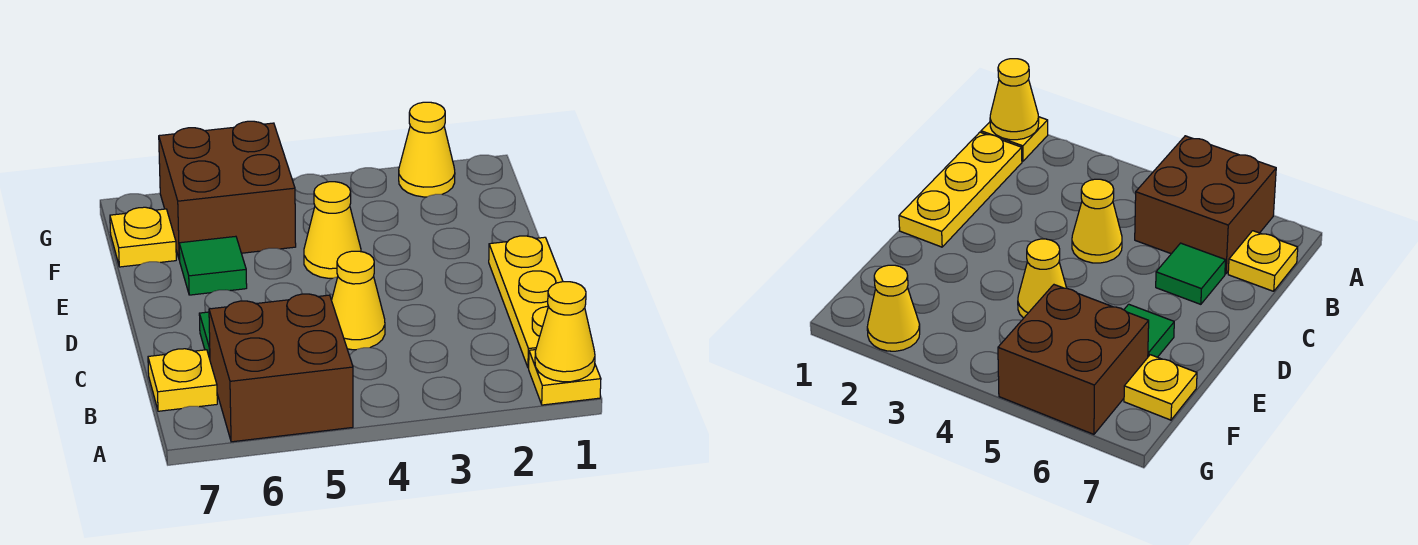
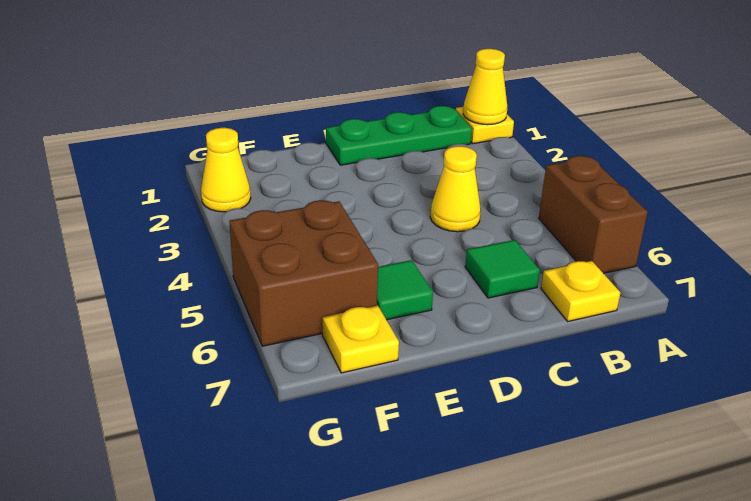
brown brick A5:B6 level 1 -> brown brick A5:A6 level 1
yellow plate B1:D1 level 1 -> green plate B1:D1 level 1
yellow cone E4 level 1 -> none

